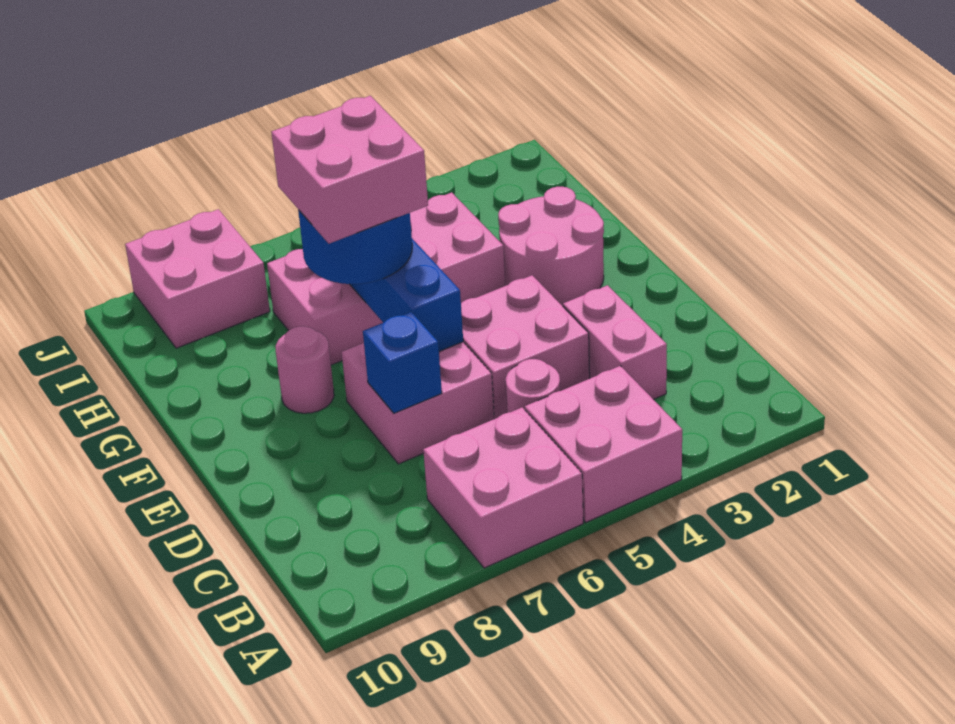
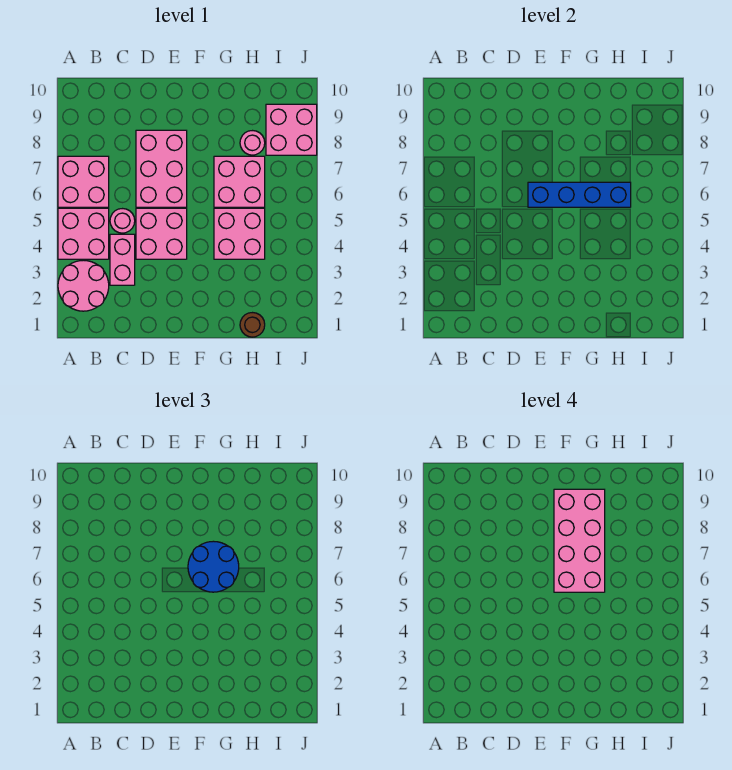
pink brick C3:D3 level 1 -> pink brick C3:C4 level 1
pink brick D6:E7 level 1 -> pink brick D6:E8 level 1
blue brick D7 level 2 -> none
pink round brick F2:G3 level 1 -> pink round brick A2:B3 level 1
pink brick F6:G7 level 4 -> pink brick F6:G9 level 4
pink round brick F8 level 1 -> pink round brick H8 level 1
none -> brown round brick H1 level 1

